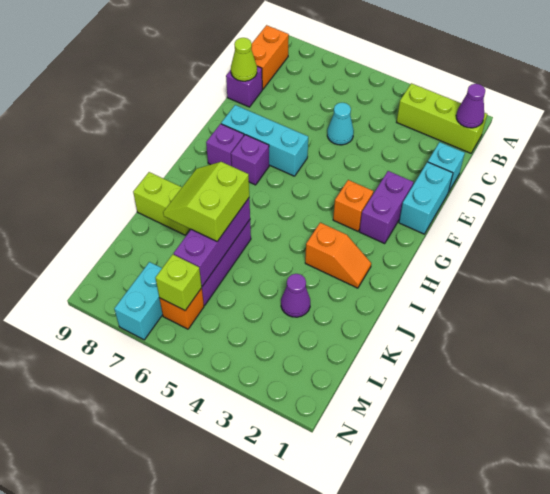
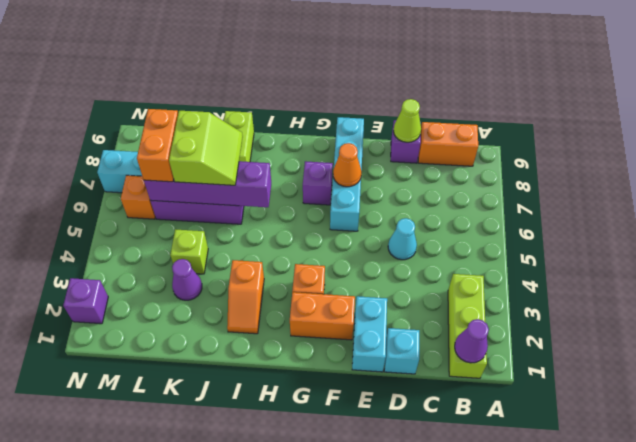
cyan brick E1:F1 level 1 -> cyan brick E1:E2 level 1
purple brick F2:G2 level 1 -> orange brick F2:G2 level 1
cyan brick F6:F8 level 1 -> cyan brick F6:F9 level 1
none -> orange cone F7 level 2
purple brick G8 level 1 -> purple brick N2 level 1
purple brick J6:L6 level 2 -> purple brick I6:L6 level 2
lime slope J6:K7 level 3 top 6 -> lime slope J6:K7 level 3 top K
none -> orange brick L6:L7 level 3
lime brick M6 level 2 -> lime brick K4 level 1

